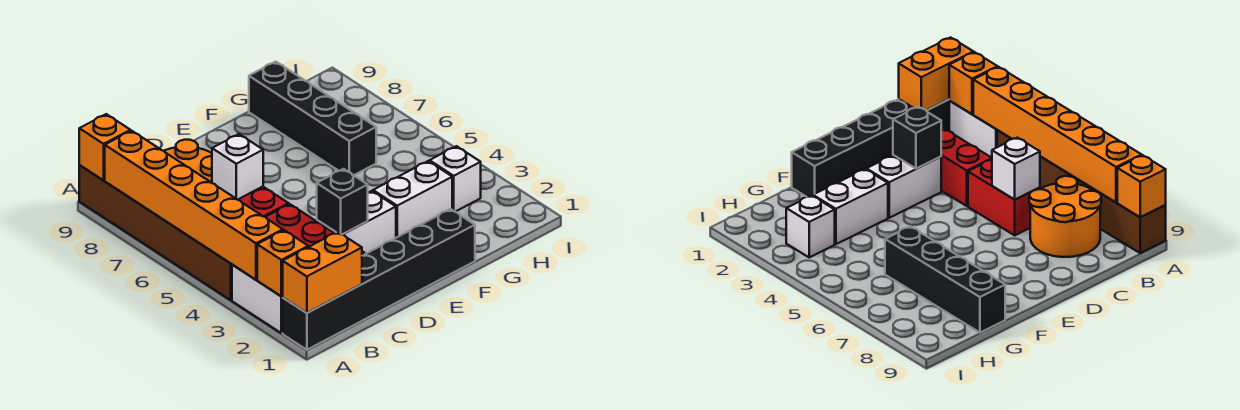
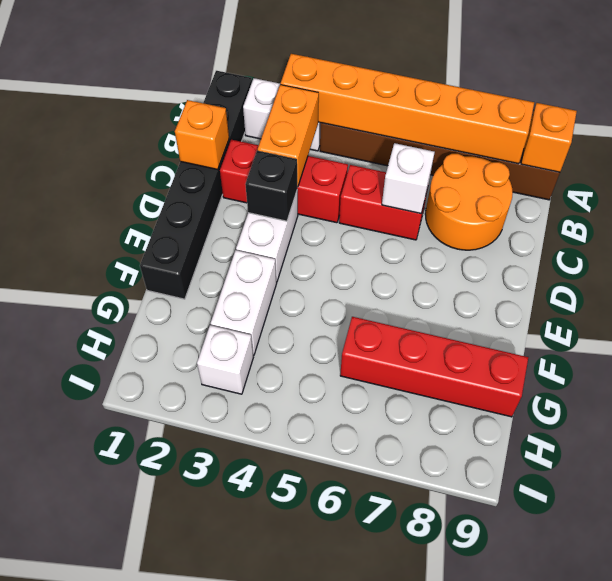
orange brick A1:B1 level 2 -> orange brick B3:C3 level 2
orange brick A2 level 2 -> orange brick C1 level 2
black brick G6:G9 level 1 -> red brick G6:G9 level 1

